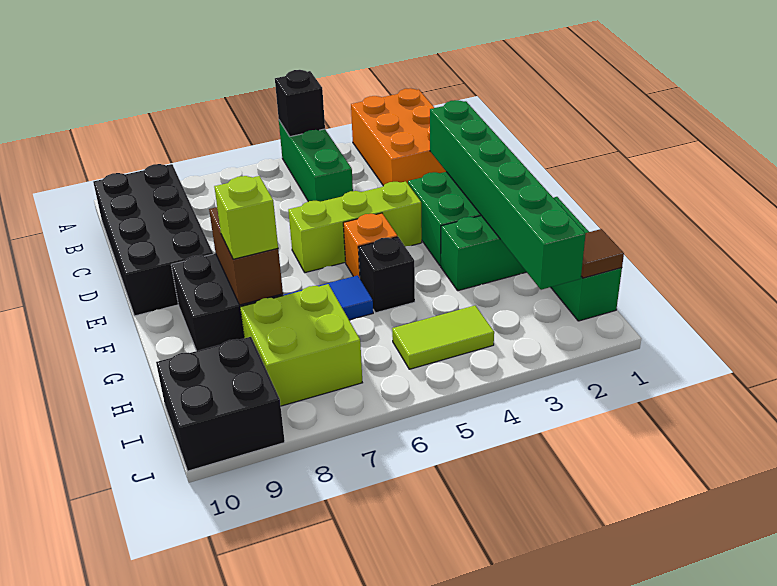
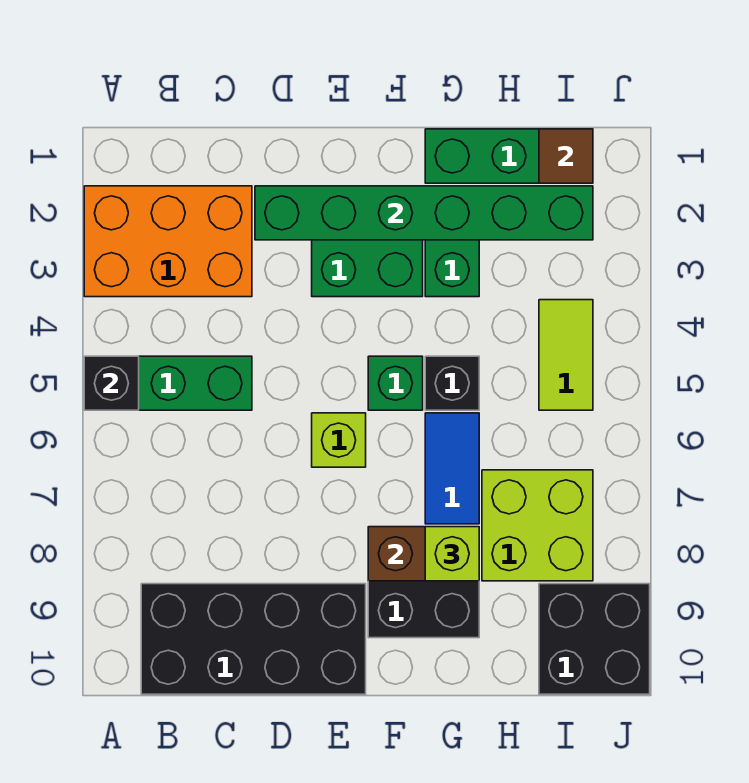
lime brick E4:E6 level 1 -> lime brick E6 level 1
orange brick F5 level 1 -> green brick F5 level 1

